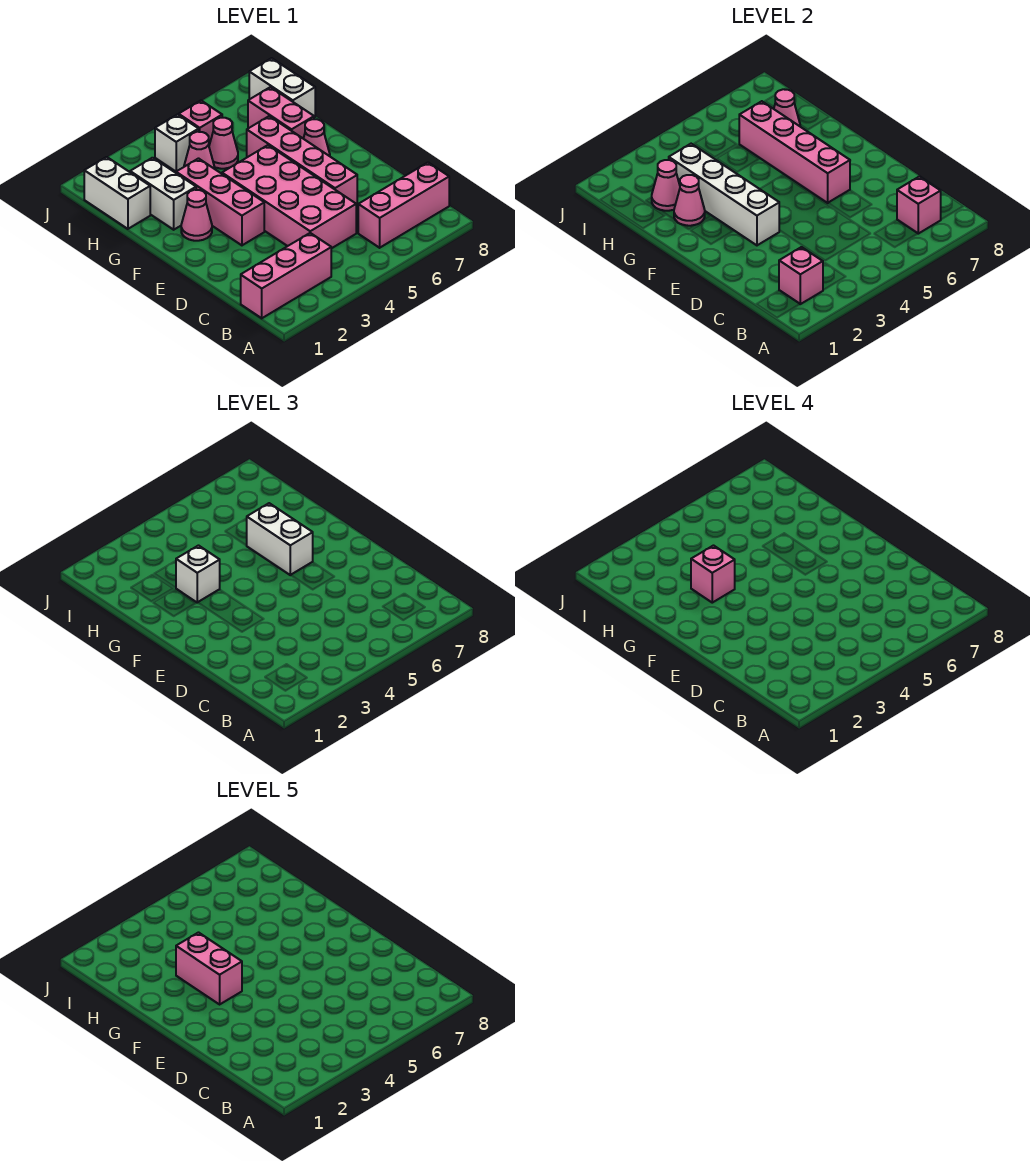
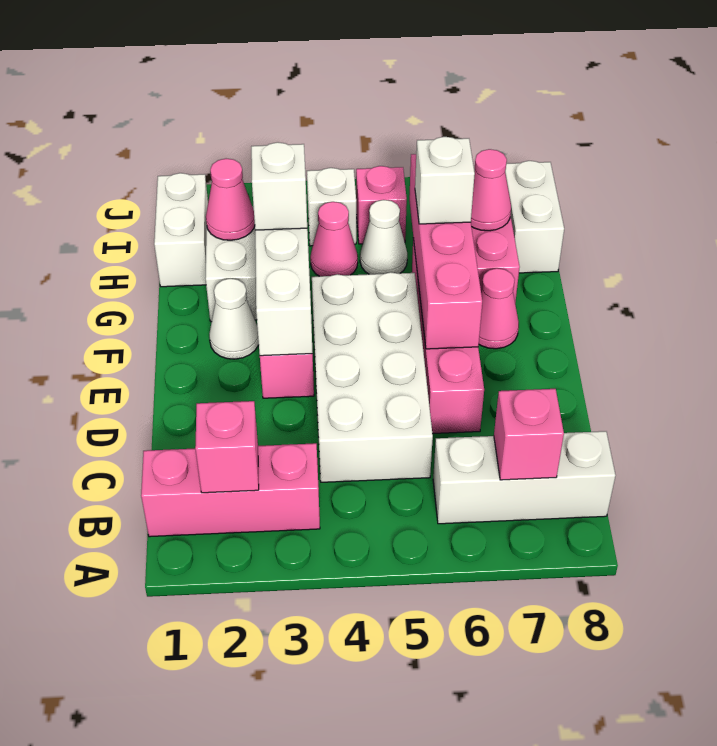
pink brick B6:B8 level 1 -> white brick B6:B8 level 1
pink brick C4:F5 level 1 -> white brick C4:F5 level 1
pink cone F2 level 1 -> white cone F2 level 1
pink brick F3:G3 level 5 -> none
white brick F6:G6 level 3 -> white brick G6 level 3
pink cone G2 level 2 -> none
pink brick G3 level 4 -> none
pink cone H5 level 1 -> white cone H5 level 1

